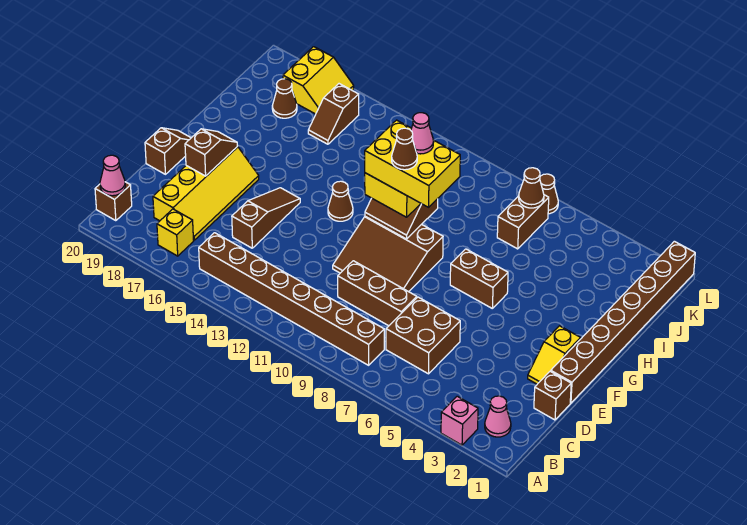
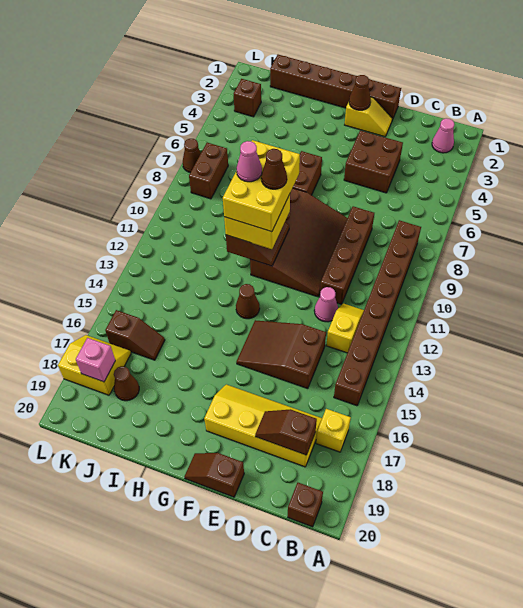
pink brick A3 level 1 -> pink brick K18 level 2
pink cone B20 level 2 -> pink cone D12 level 1
brown brick C6:D7 level 1 -> brown brick D4:E5 level 1
none -> yellow slope C12:C13 level 1 top 13
brown brick D1 level 1 -> brown brick K3 level 1
brown brick D8:D10 level 1 -> brown brick D8:D11 level 1
brown slope D15:F15 level 1 top D -> brown slope D14:F15 level 1 top D
brown brick E1:L1 level 1 -> brown brick E1:J1 level 1
brown slope E9:G11 level 1 top G -> brown slope E8:G11 level 1 top G
brown slope E18:F18 level 2 top E -> brown slope C18:D18 level 2 top C
brown brick J7:K7 level 1 -> brown brick K7:K8 level 1
brown cone K7 level 2 -> brown cone F2 level 2

